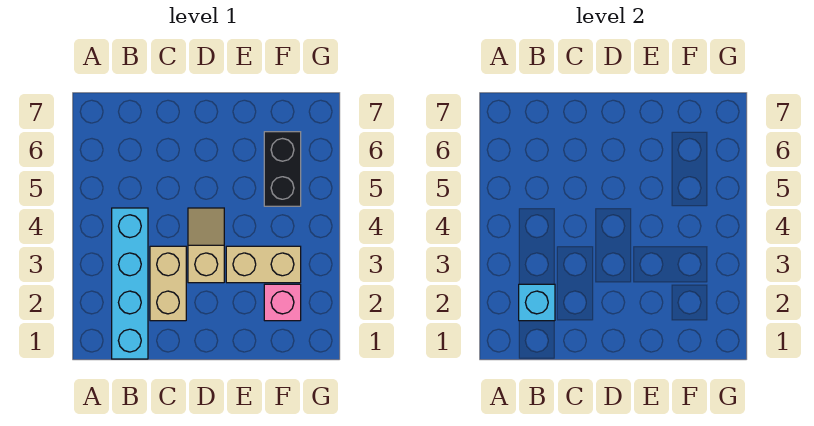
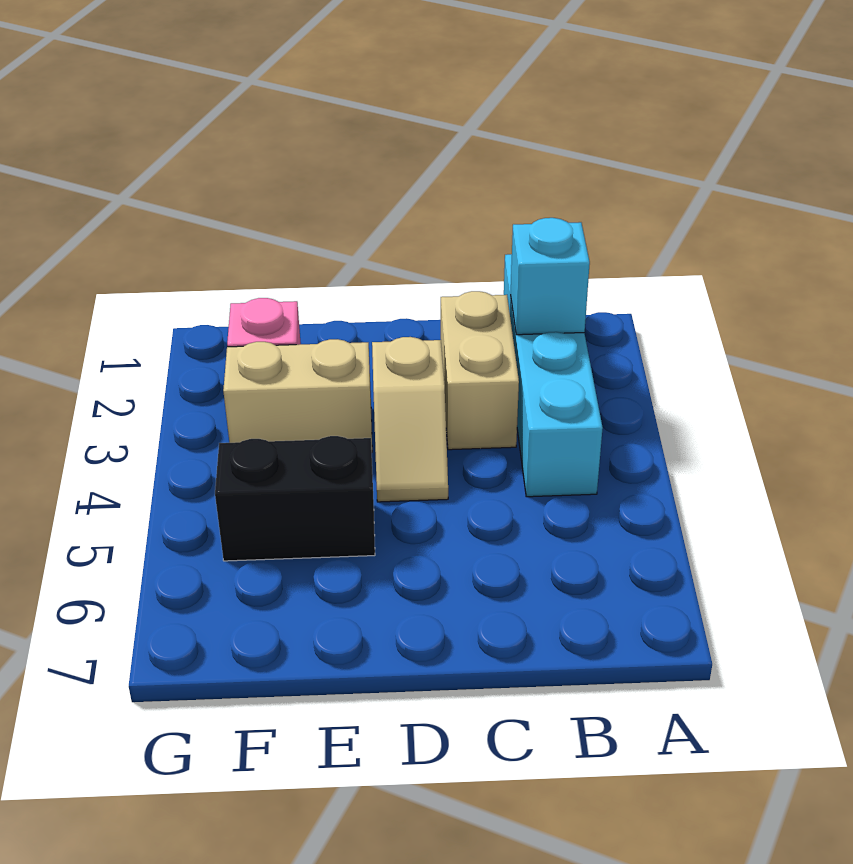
black brick F5:F6 level 1 -> black brick E5:F5 level 1

